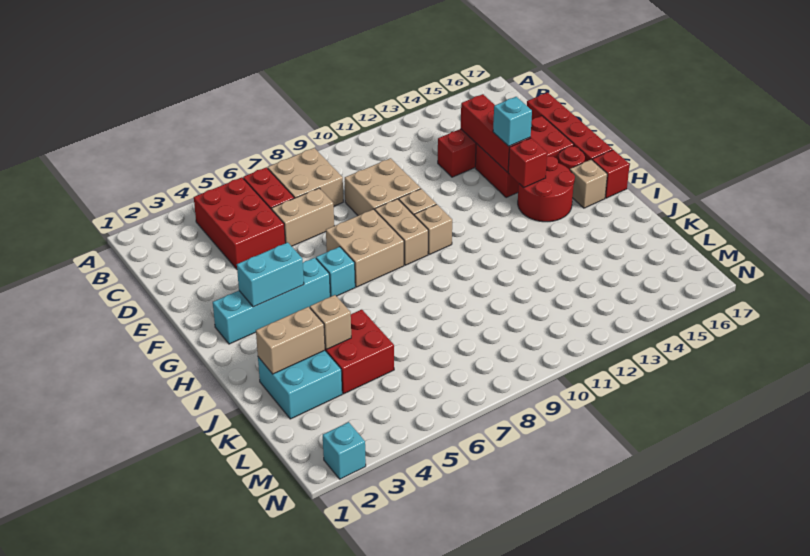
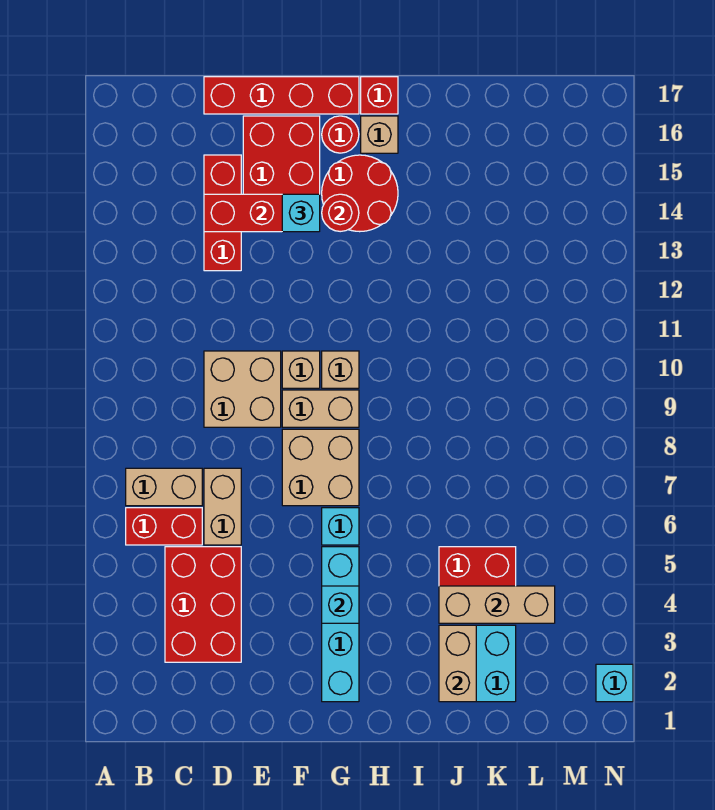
red brick B4:D5 level 1 -> red brick C3:D5 level 1
tan brick B7:C8 level 1 -> tan brick B7:C7 level 1
cyan brick G3:G4 level 2 -> cyan brick G4 level 2
red brick G14 level 2 -> red round brick G14 level 2
tan brick J4 level 2 -> tan brick J4:L4 level 2

